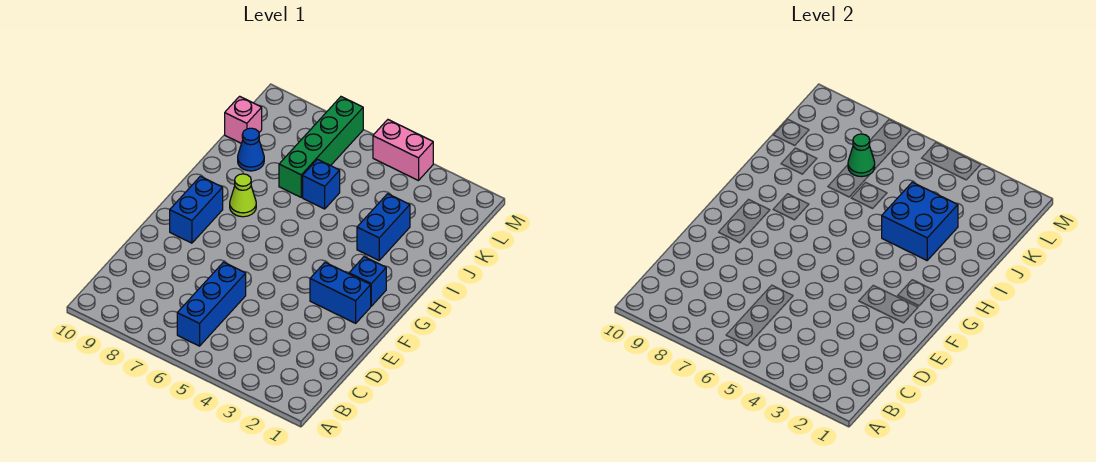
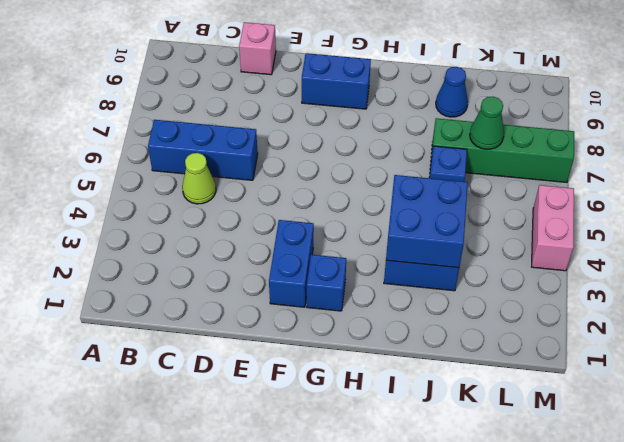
lime cone H8 level 1 -> lime cone C5 level 1
pink brick K10 level 1 -> pink brick D10 level 1

